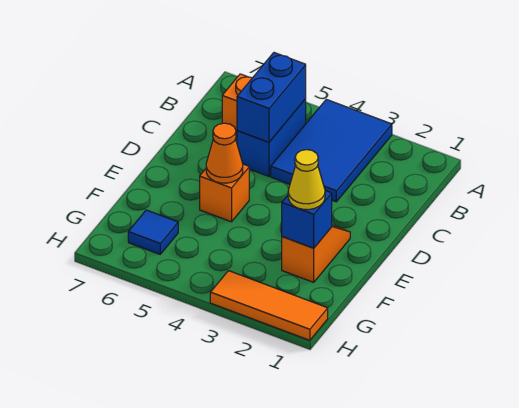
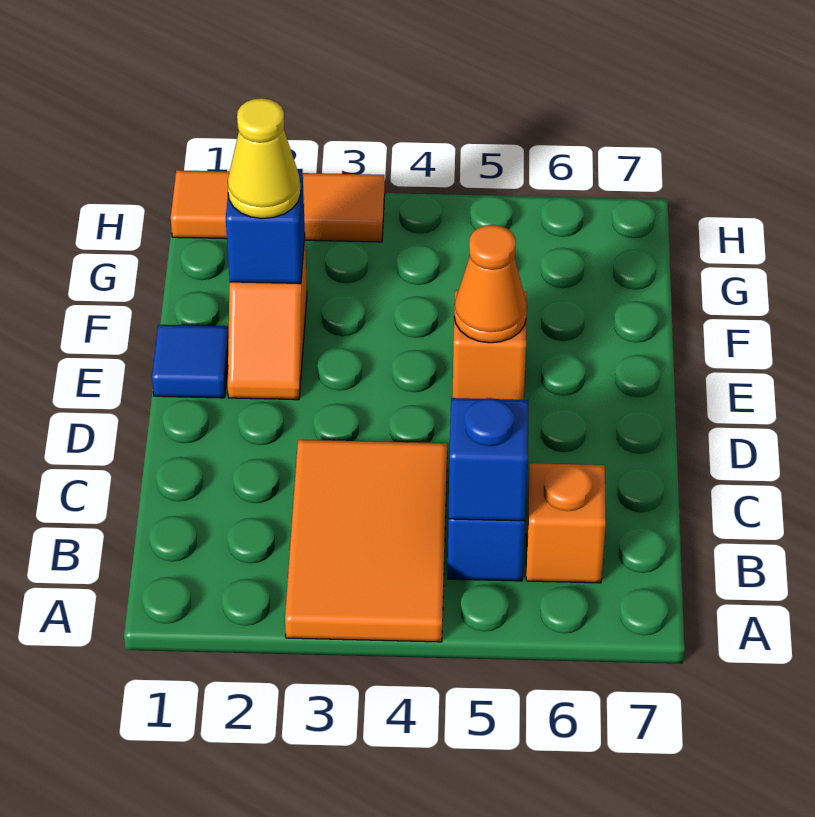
blue tile A3:C4 level 1 -> orange tile A3:C4 level 1
blue brick B5:C5 level 2 -> blue brick B5 level 2
blue tile G6 level 1 -> blue tile E1 level 1

